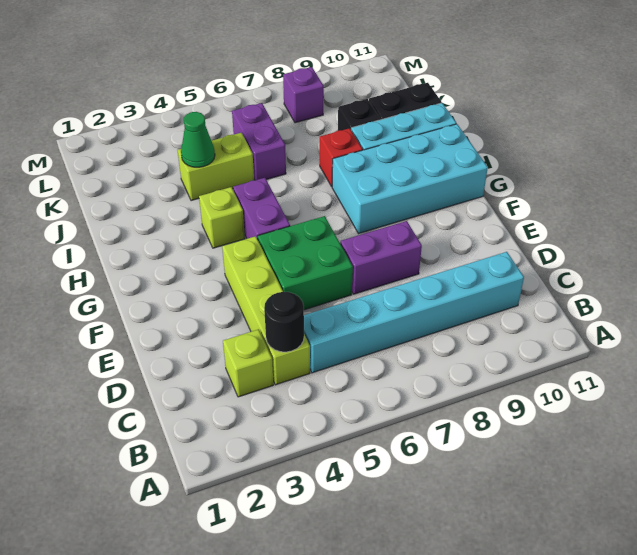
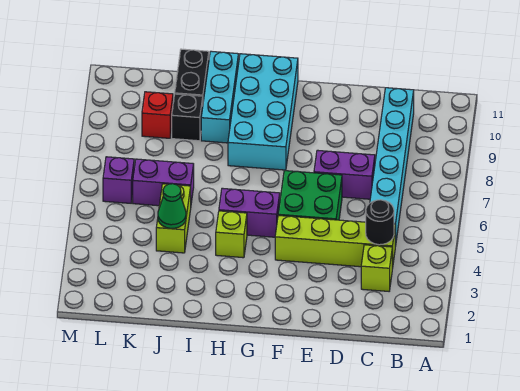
purple brick E7:E8 level 1 -> purple brick D7:E7 level 1
red brick I8 level 1 -> red brick K9 level 1
purple brick L8 level 1 -> purple brick L6 level 1

